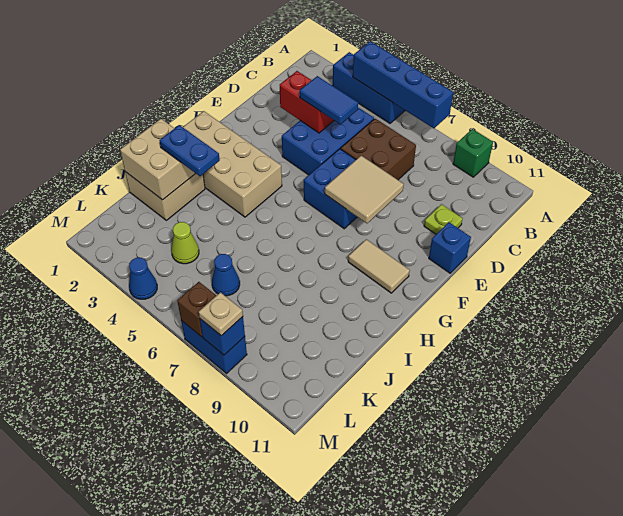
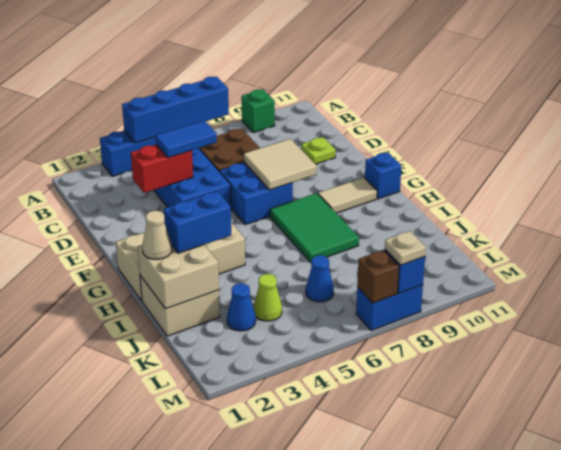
blue brick E11 level 1 -> blue brick G11 level 1
none -> green tile G7:I8 level 1
none -> tan cone I1 level 3
blue plate I2:I3 level 3 -> blue brick I2:I3 level 3
blue cone M4 level 1 -> blue cone K3 level 1

